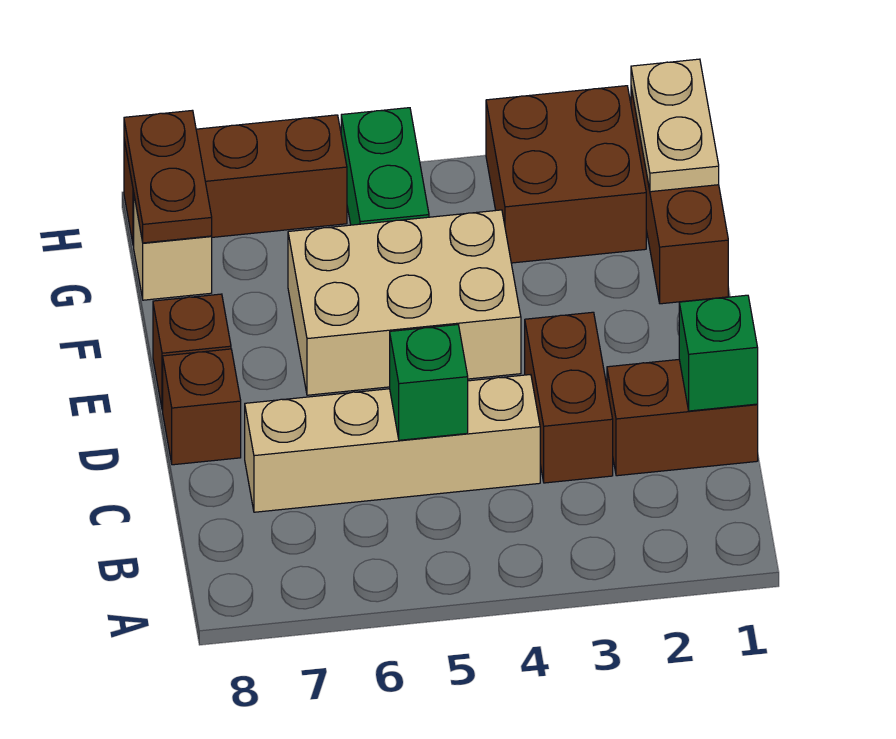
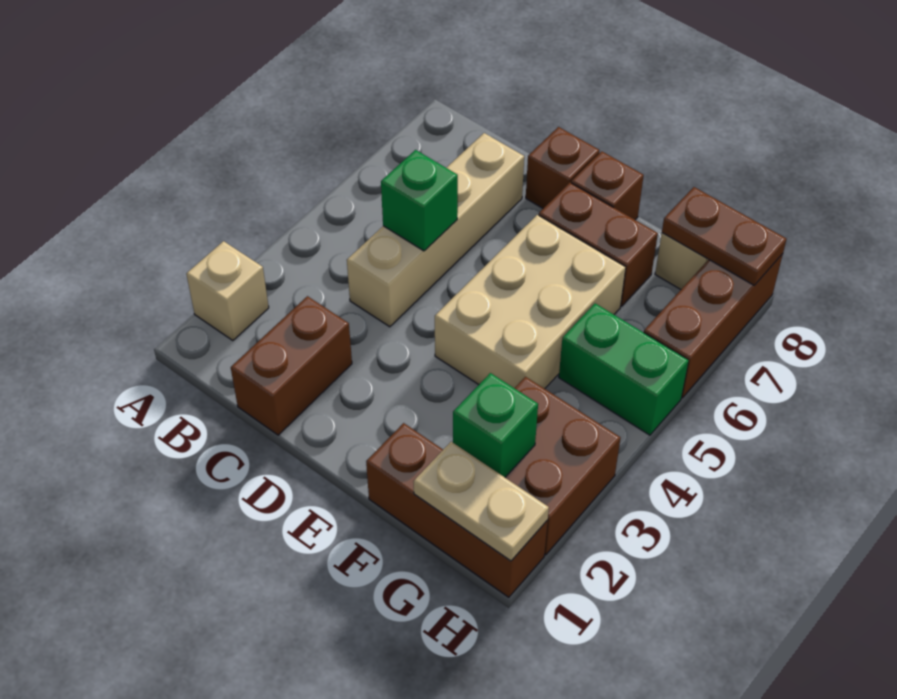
none -> tan brick A2 level 1
green brick C1 level 2 -> green brick G2 level 2
brown brick C3:D3 level 1 -> brown brick E7:F7 level 1

